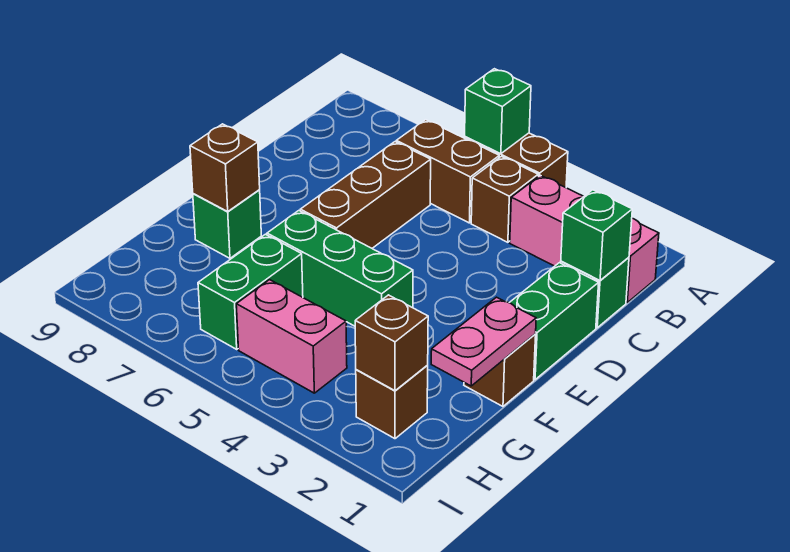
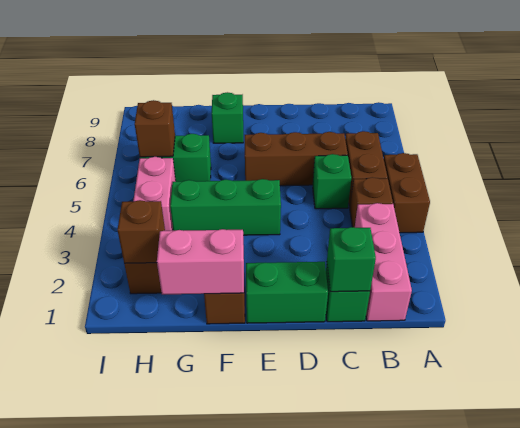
green brick A5 level 2 -> green brick C5 level 1
pink plate F1:G1 level 2 -> pink brick F1:G1 level 2
green brick F4:F6 level 1 -> green brick E4:G4 level 1
brown brick F8 level 2 -> brown brick H6 level 2

